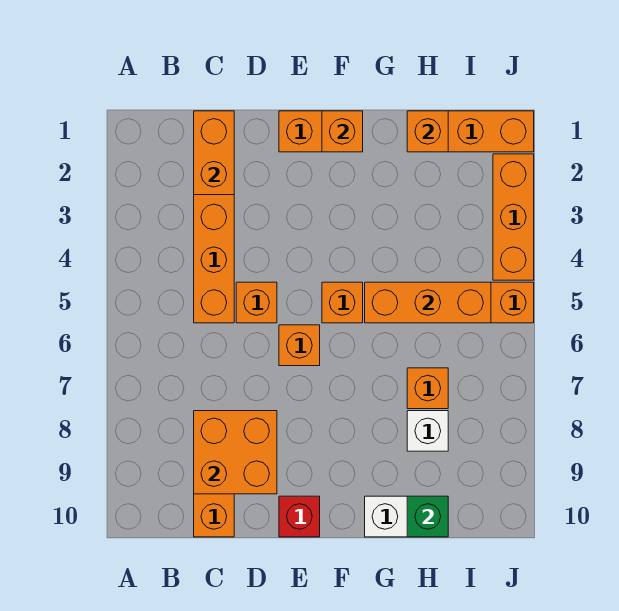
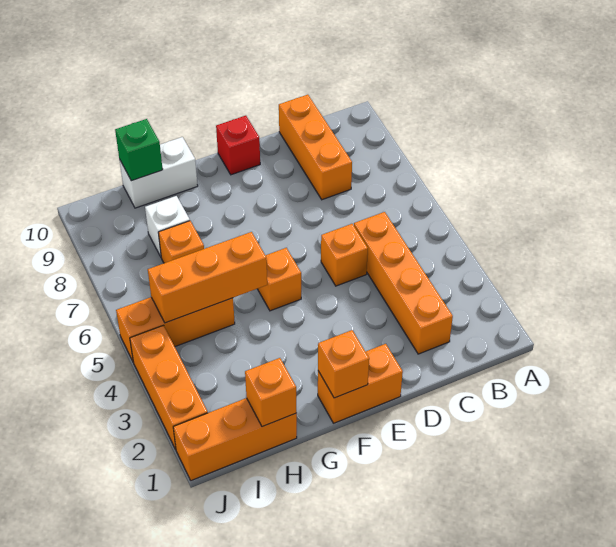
orange brick C1:C2 level 2 -> none
orange brick C8:D9 level 2 -> none
orange brick E6 level 1 -> none

